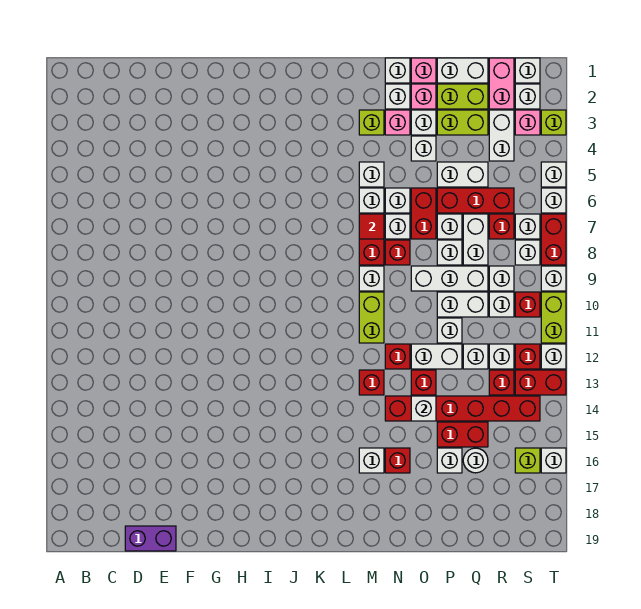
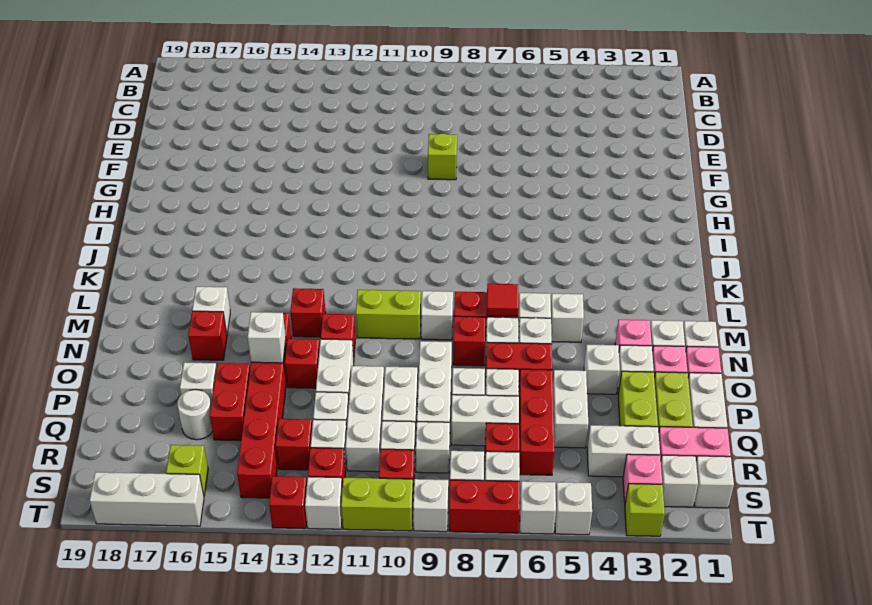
purple brick D19:E19 level 1 -> none
lime brick M3 level 1 -> lime brick F9 level 1
white brick P11 level 1 -> white brick P11:R11 level 1
red brick S13:T13 level 1 -> red brick T13 level 1
white brick T16 level 1 -> white brick T16:T18 level 1

